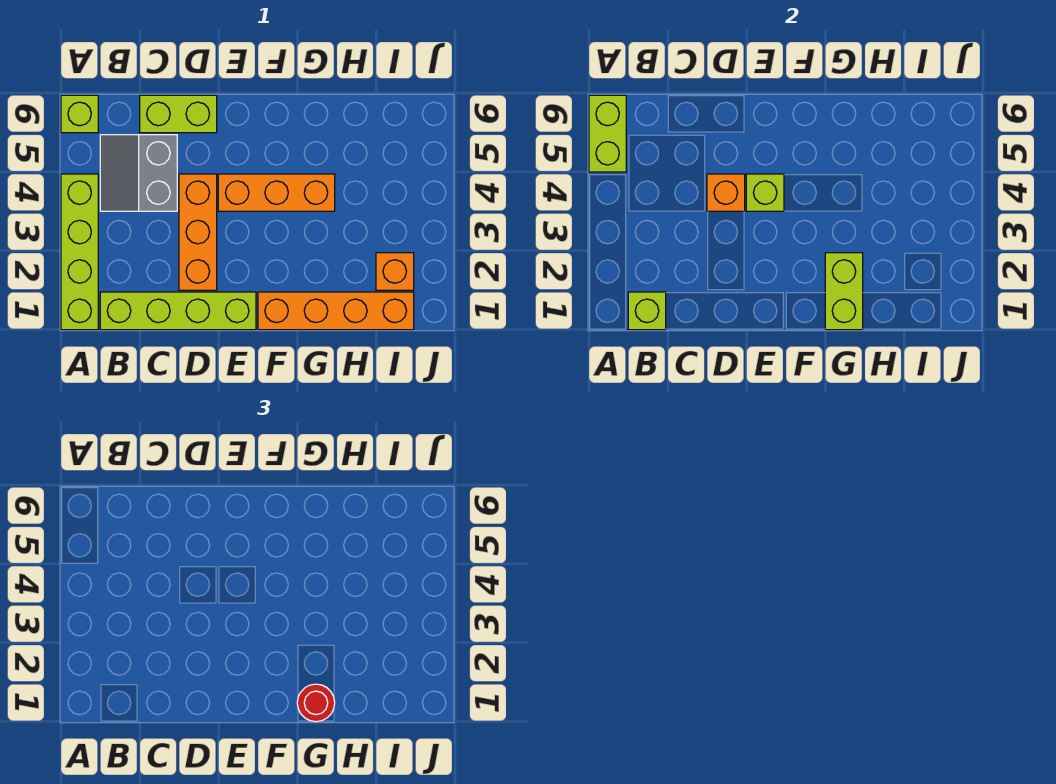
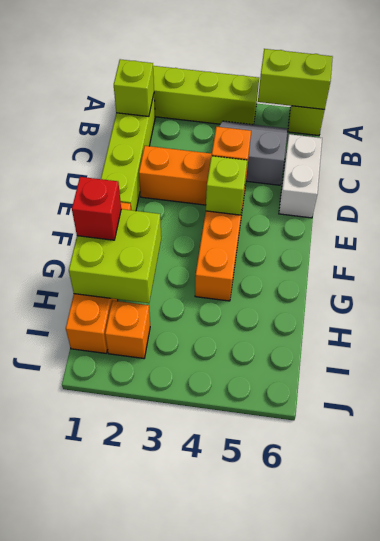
lime brick C6:D6 level 1 -> white brick C6:D6 level 1
lime brick G1:G2 level 2 -> lime brick G1:H2 level 2
red round brick G1 level 3 -> red brick G1 level 3

